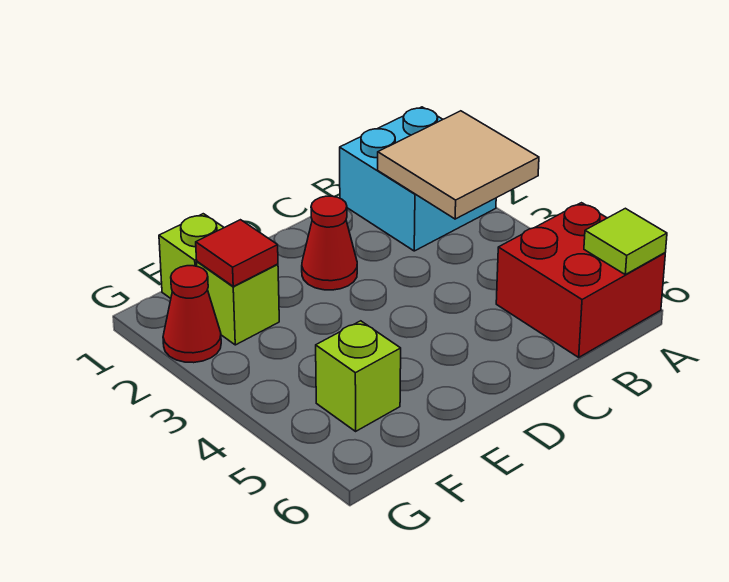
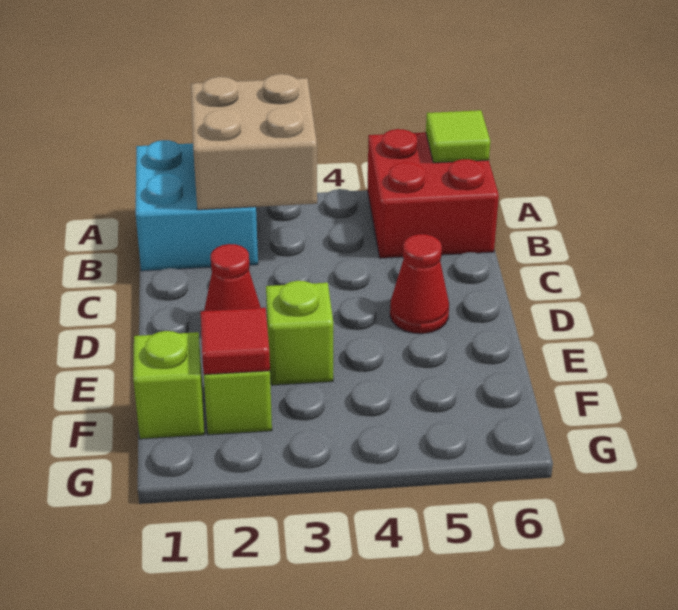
tan tile A2:B3 level 2 -> tan brick A2:B3 level 2
lime brick F5 level 1 -> lime brick E3 level 1
red cone G2 level 1 -> red cone D5 level 1

